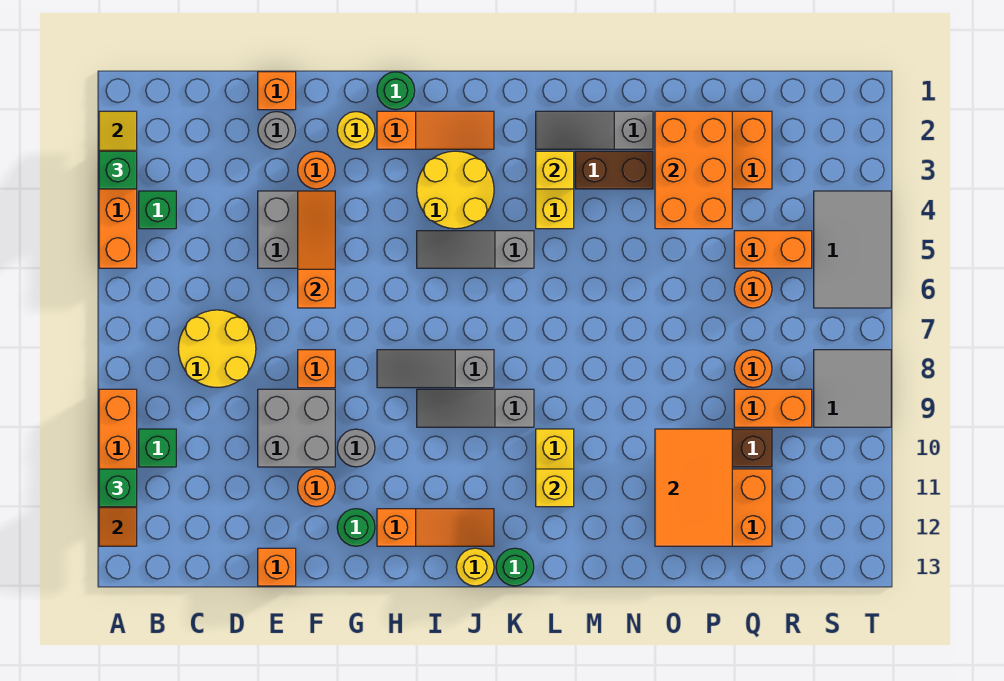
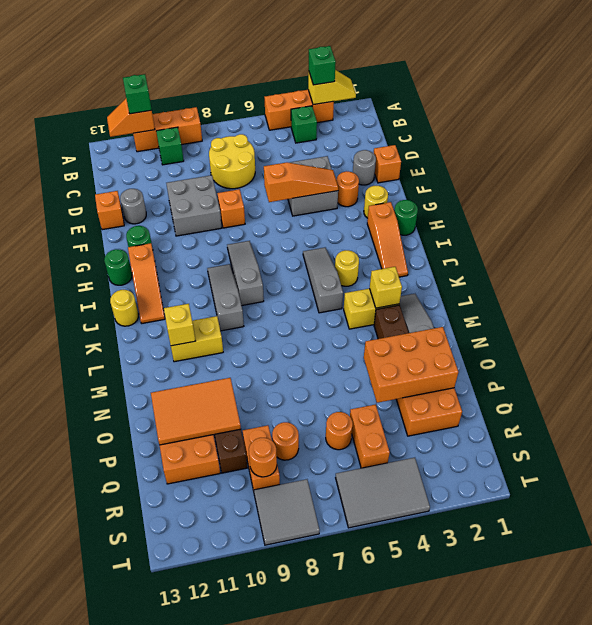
orange round brick F11 level 1 -> orange round brick R9 level 2
grey round brick G10 level 1 -> grey round brick E12 level 1
yellow round brick I3:J4 level 1 -> yellow round brick J4 level 1
green round brick K13 level 1 -> green round brick H13 level 1

